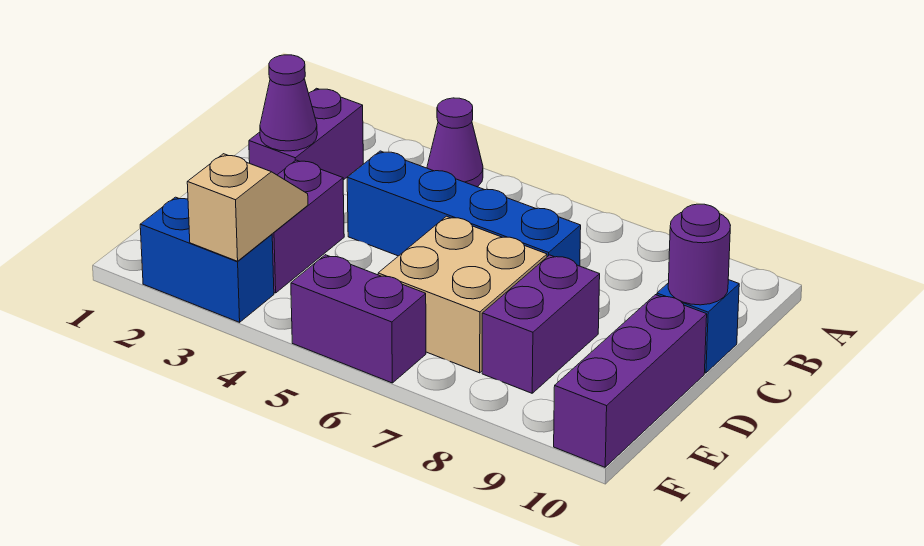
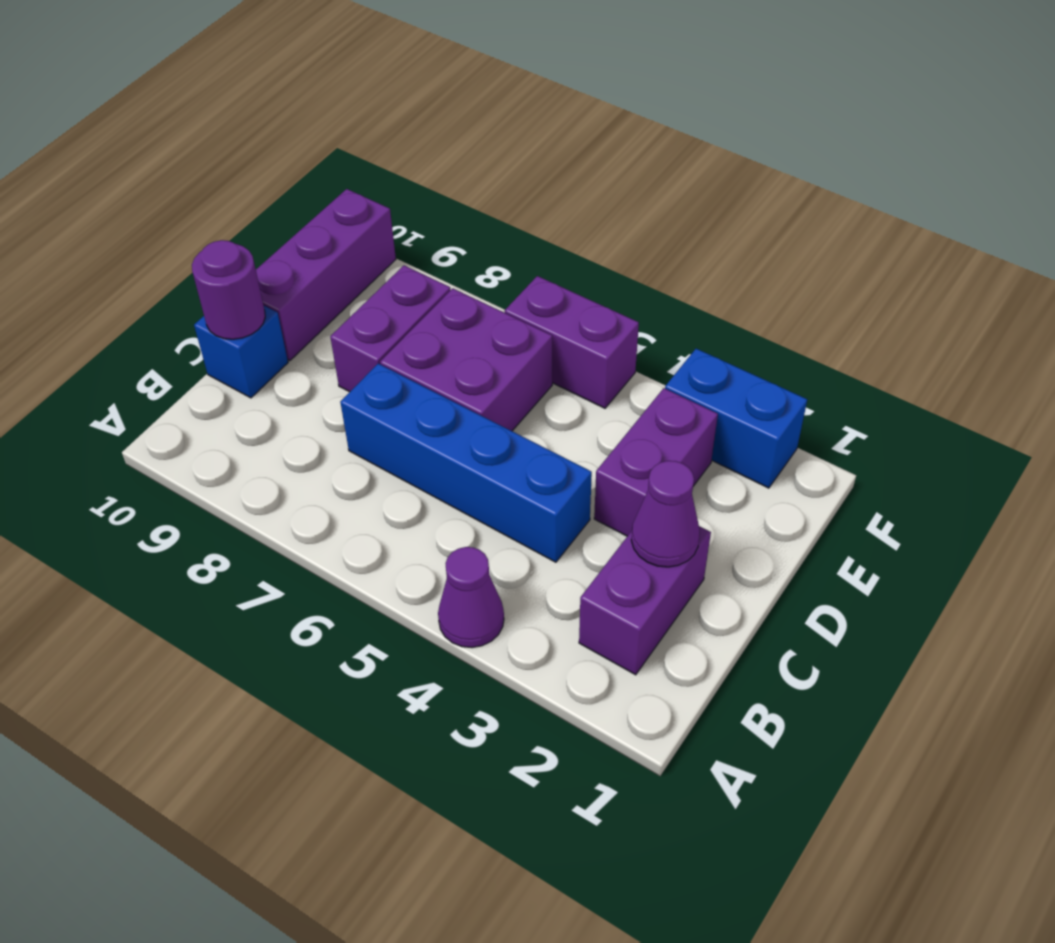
tan brick D6:E7 level 1 -> purple brick D6:E7 level 1
tan slope E3:F3 level 2 top F -> none

